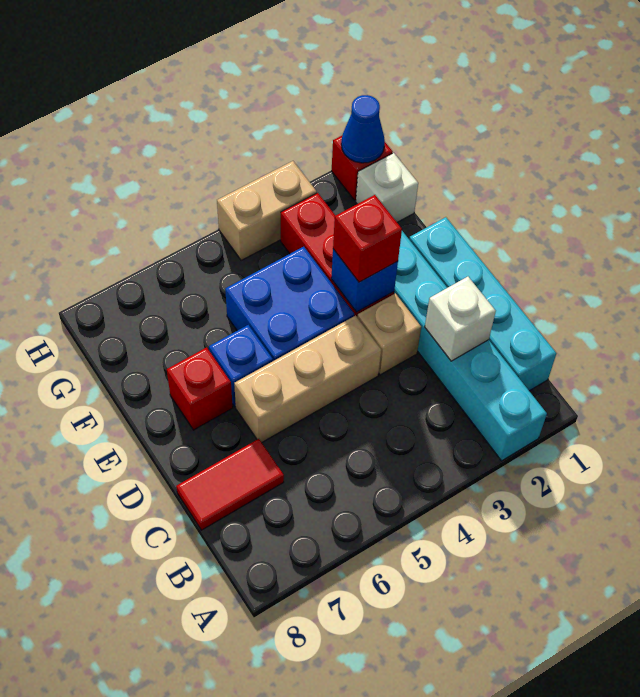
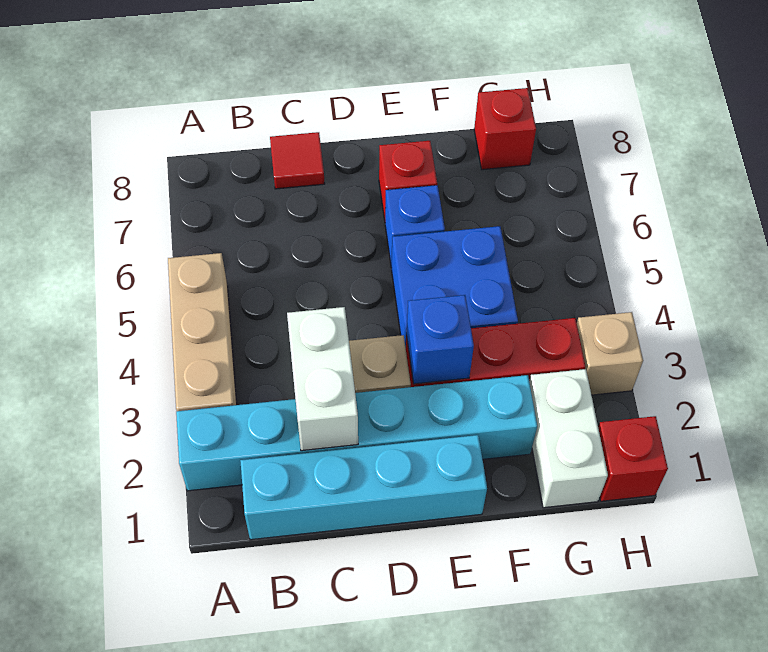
white brick C2 level 2 -> white brick C2:C3 level 2
red tile C7:C8 level 1 -> red tile C8 level 1
tan brick D4:D6 level 1 -> tan brick A3:A5 level 1
red brick E3 level 3 -> red brick G8 level 1
white brick G1 level 1 -> white brick G1:G2 level 1
blue cone H1 level 2 -> none
tan brick H3:H4 level 1 -> tan brick H3 level 1

